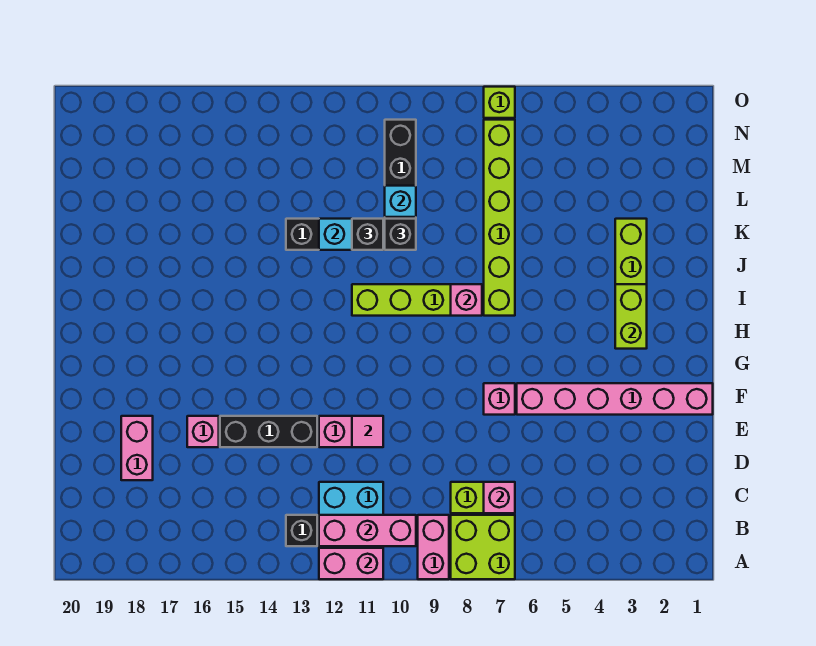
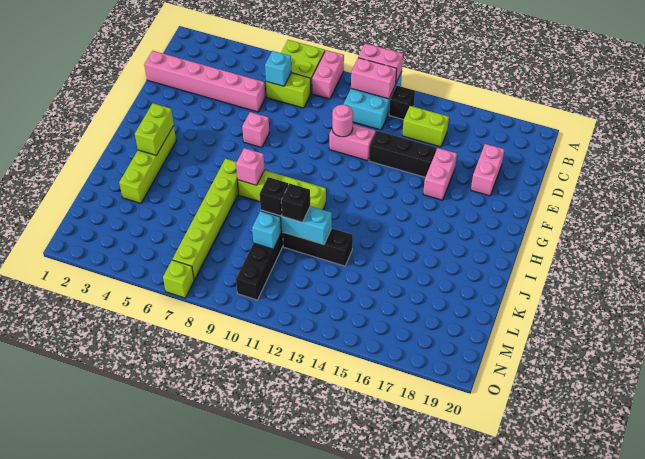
pink brick B10:B12 level 2 -> pink brick B11:B12 level 2
pink brick C7 level 2 -> cyan brick C7 level 2
none -> lime brick C14:C15 level 1
pink tile E11 level 2 -> pink round brick E11 level 2
pink brick E16 level 1 -> pink brick E16:F16 level 1
pink brick F1:F6 level 1 -> pink brick D1:D6 level 1

